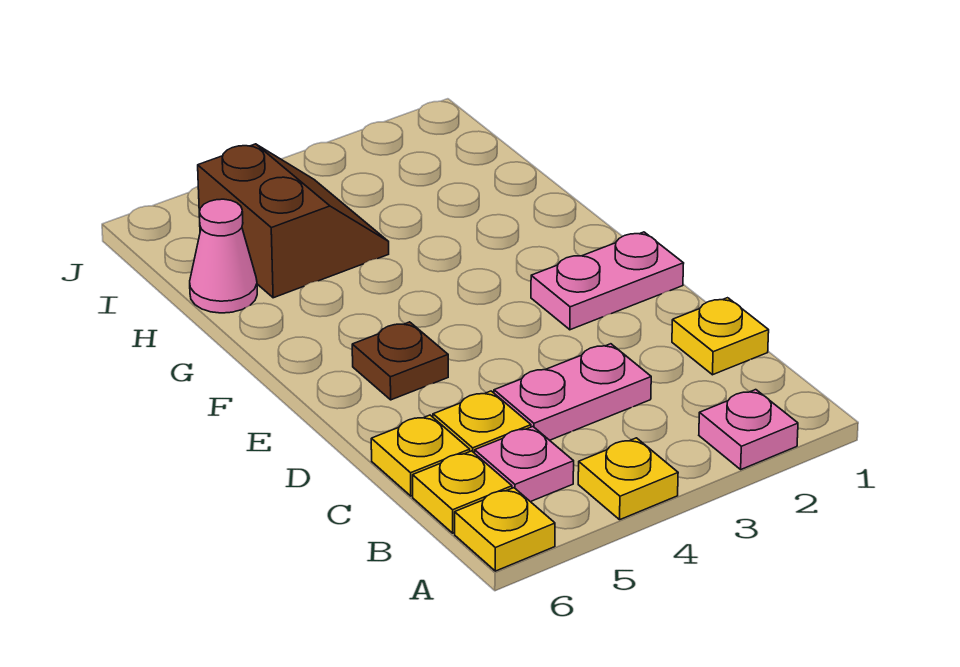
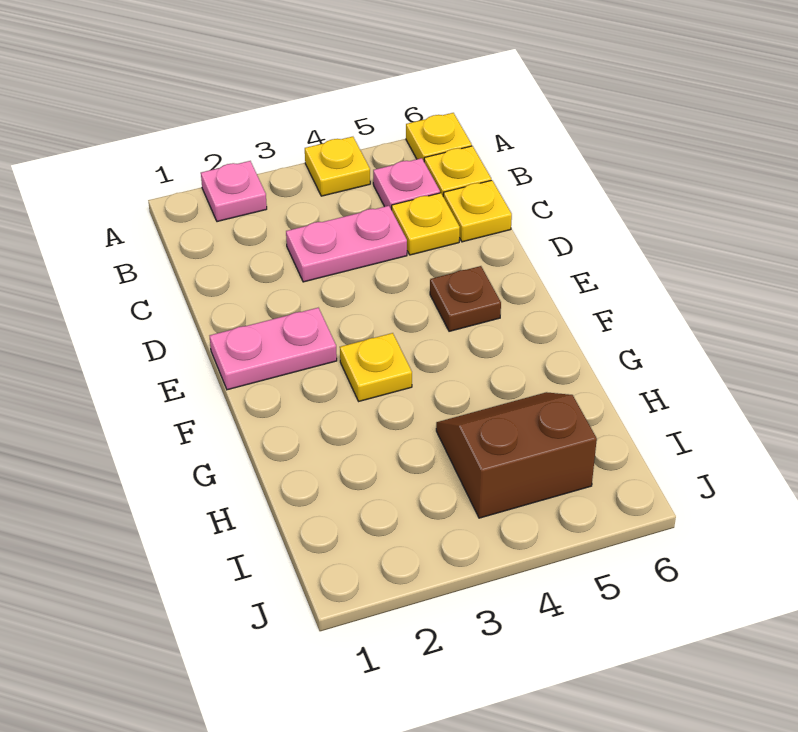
yellow plate C1 level 1 -> yellow plate F3 level 1
brown slope H4:I5 level 1 top 5 -> brown slope H4:I5 level 1 top I
pink cone H6 level 1 -> none

